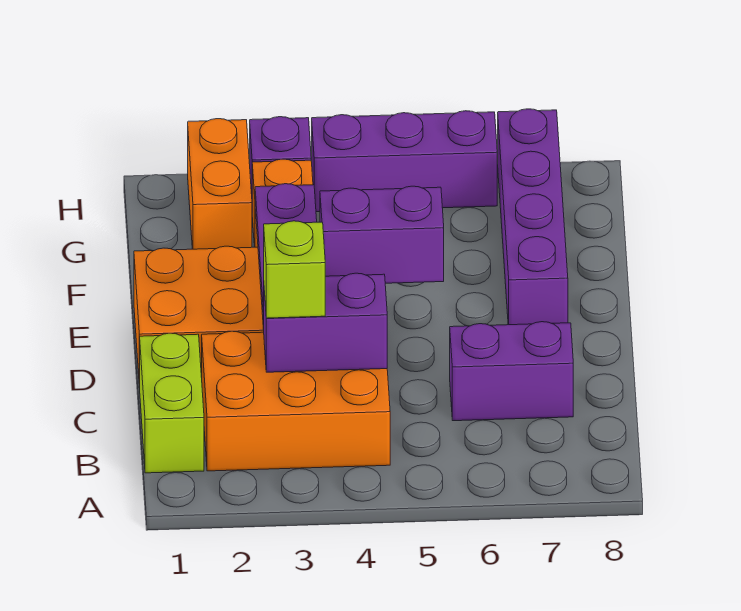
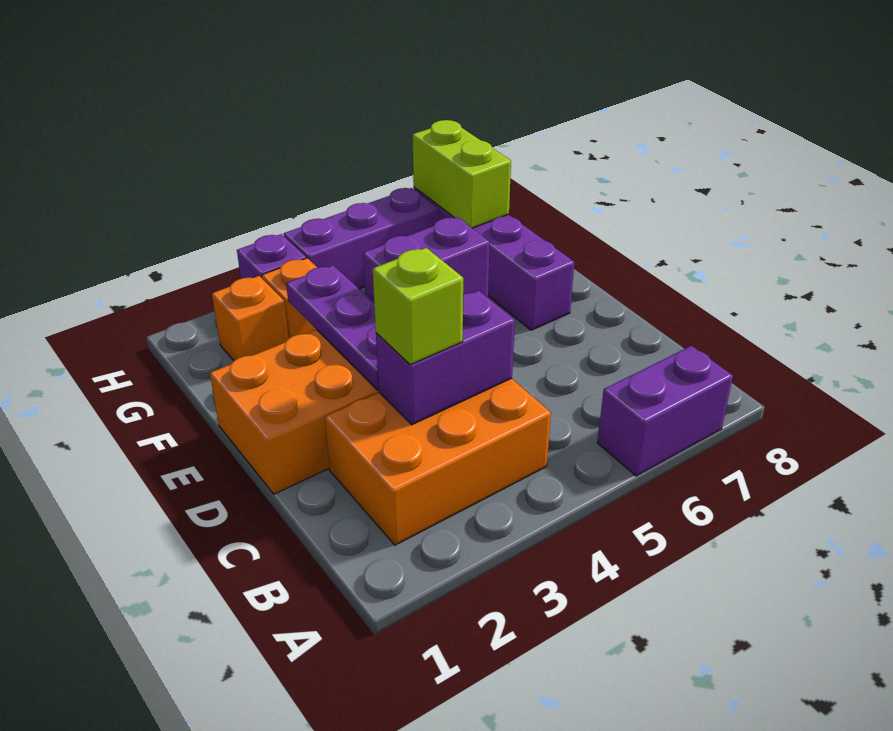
lime brick B1:C1 level 1 -> lime brick G7:H7 level 2
purple brick C6:C7 level 1 -> purple brick A6:A7 level 1
orange brick G2:H2 level 1 -> orange brick G2 level 1

